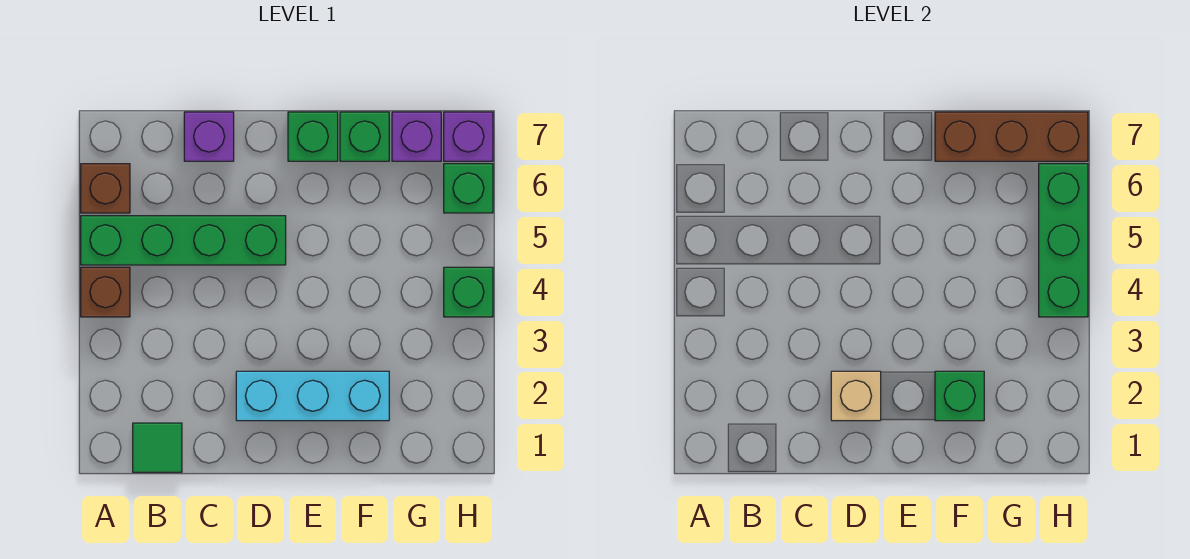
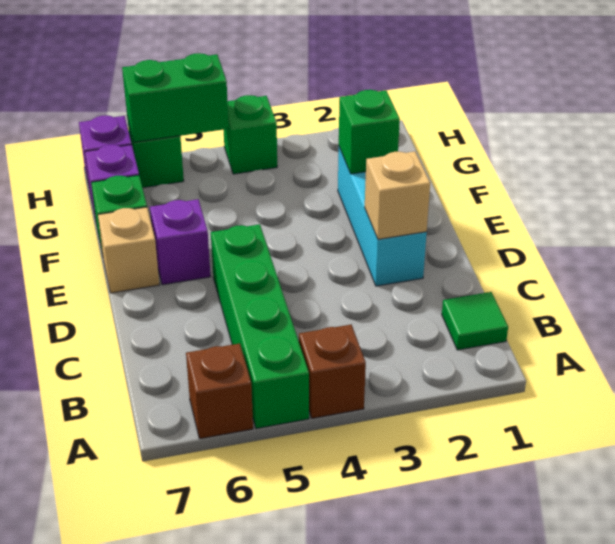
purple brick C7 level 1 -> purple brick E6 level 1
green brick E7 level 1 -> tan brick E7 level 1
brown brick F7:H7 level 2 -> none
green brick H4:H6 level 2 -> green brick H5:H6 level 2

